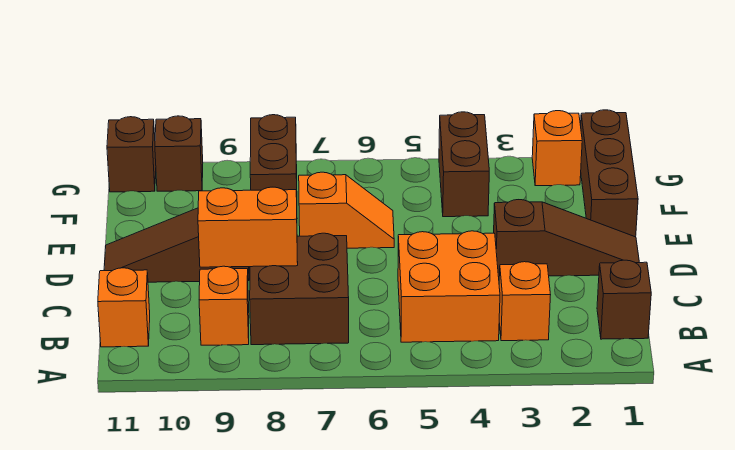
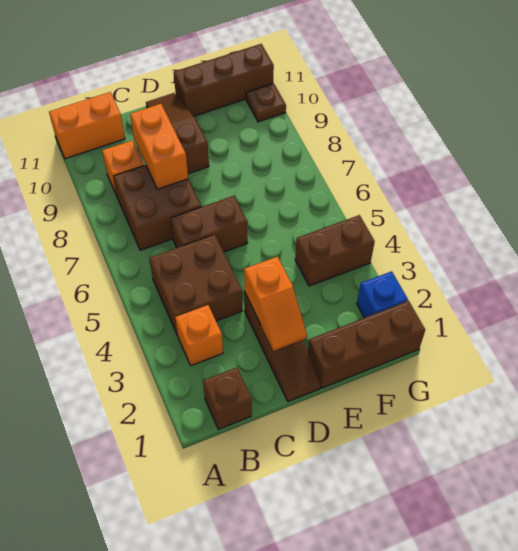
orange brick B4:C5 level 1 -> brown brick B4:C5 level 1
orange brick B11 level 1 -> orange brick A11:B11 level 1
orange slope E6:E7 level 1 top 7 -> orange slope D2:D3 level 2 top 3
brown brick F8:G8 level 1 -> brown brick C6:D6 level 1
orange brick G2 level 1 -> blue brick G2 level 1
brown brick G10 level 1 -> brown plate G10 level 1
brown brick G11 level 1 -> brown brick E11:G11 level 1

